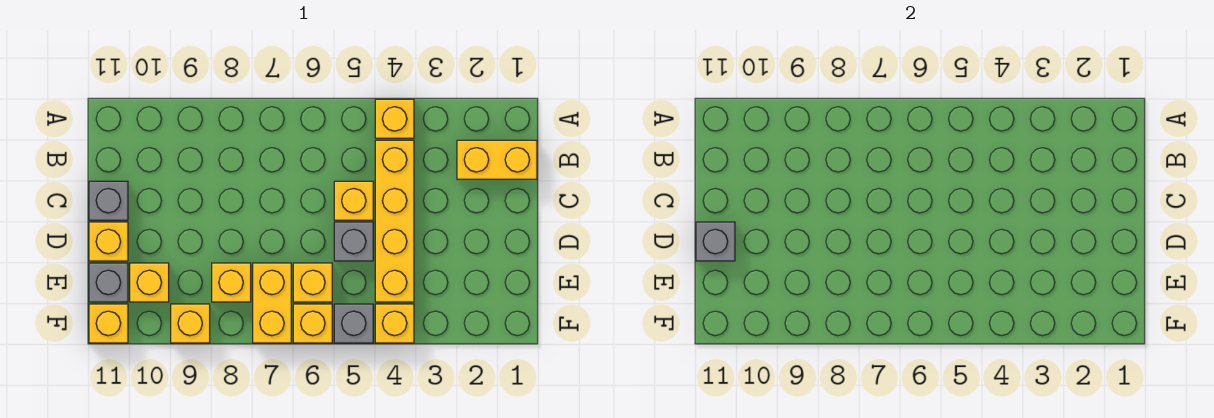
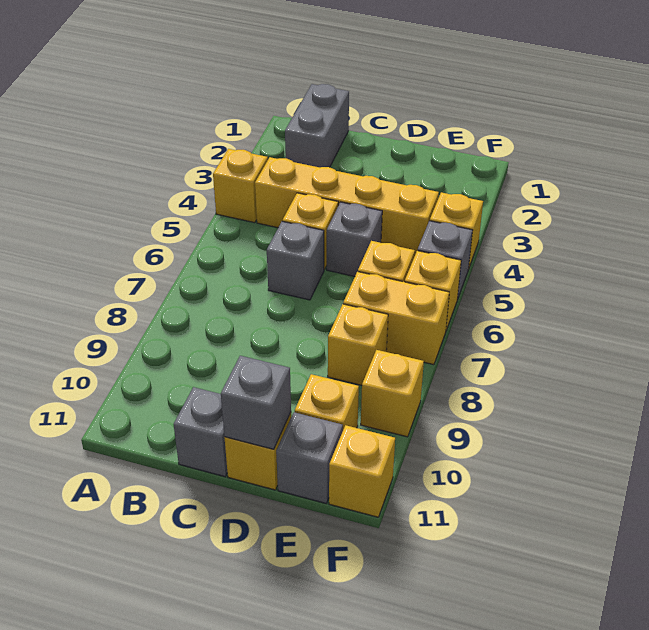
yellow brick B1:B2 level 1 -> grey brick B1:B2 level 1
none -> grey brick C6 level 1

